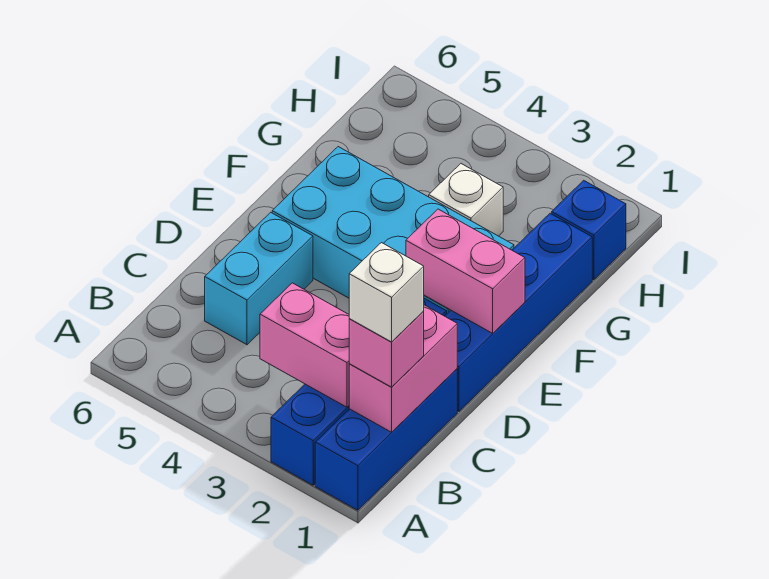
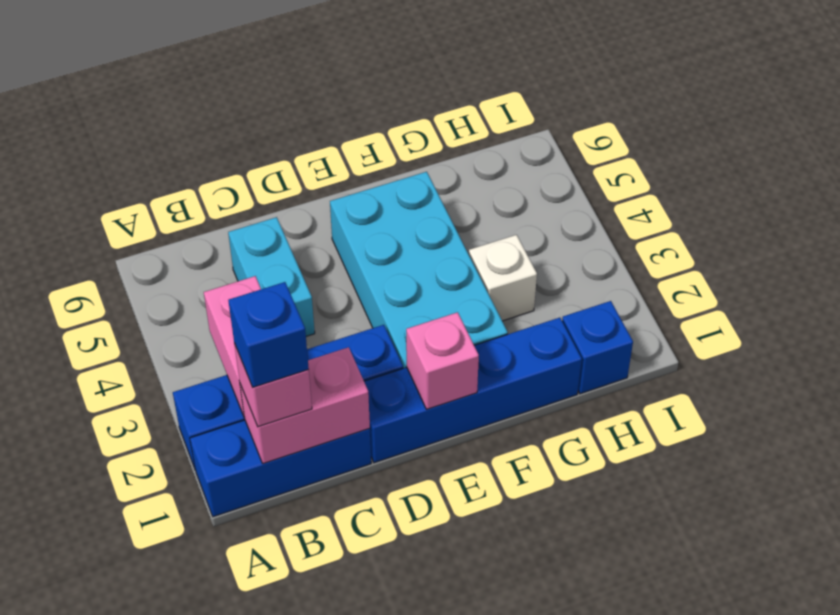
white brick B1 level 4 -> blue brick B1 level 4
cyan brick C5:D5 level 1 -> cyan brick C4:C5 level 1
pink brick E1:E2 level 2 -> pink brick E1 level 2

